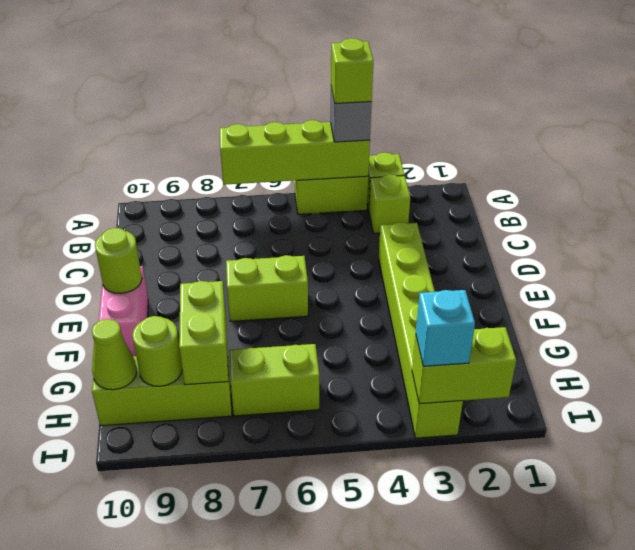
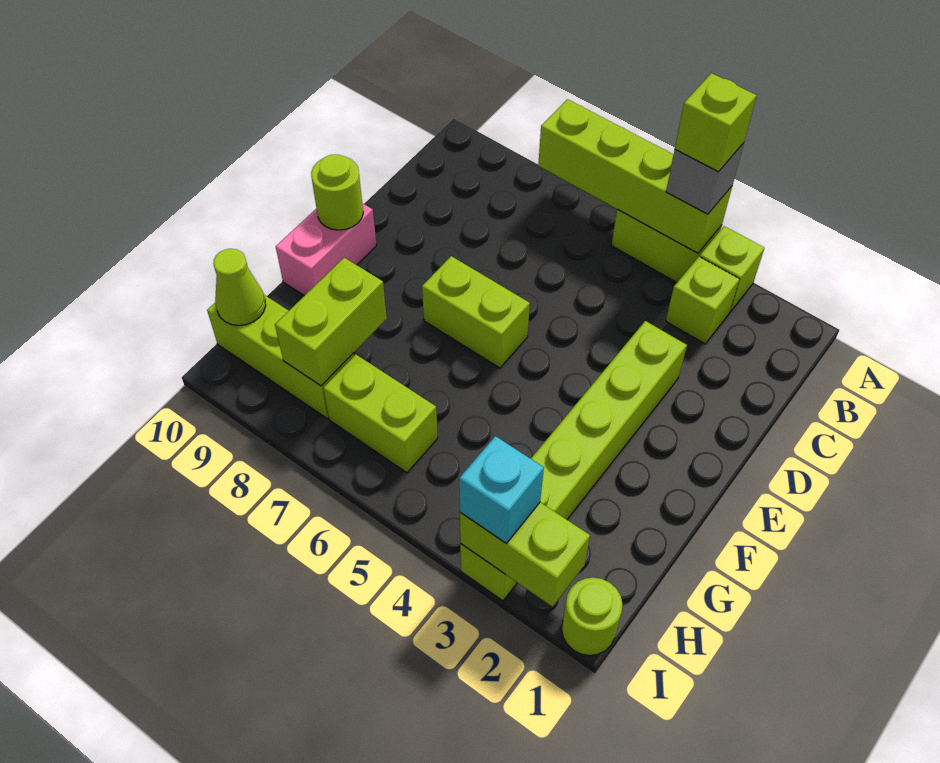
lime round brick H9 level 2 -> lime round brick I1 level 1

